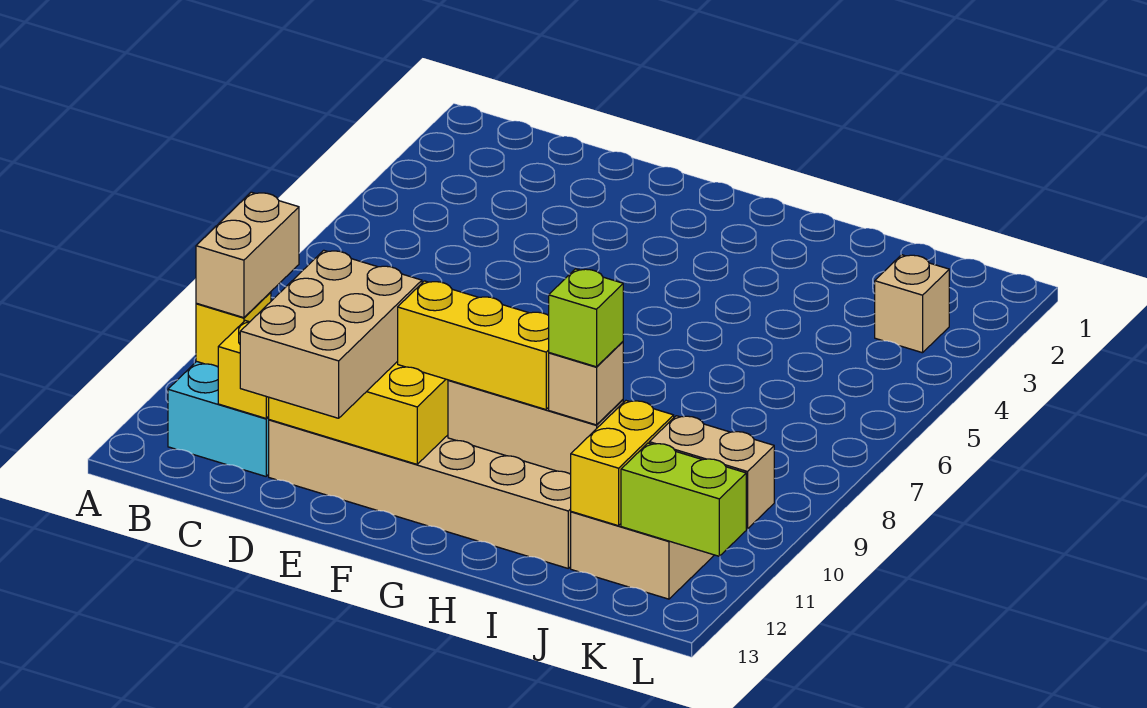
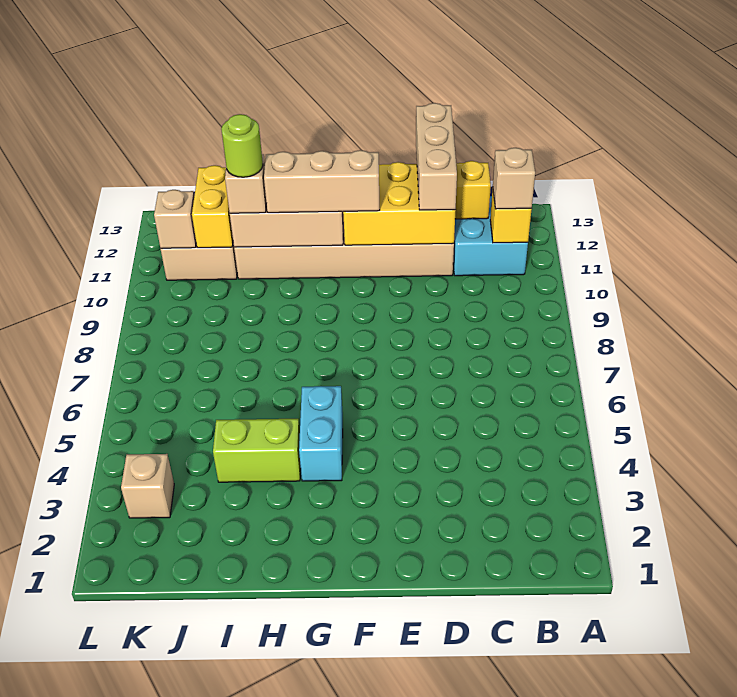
tan brick B10:B11 level 3 -> tan brick B11 level 3
tan brick D11:E13 level 3 -> tan brick D11:D13 level 3
yellow brick F11:H11 level 3 -> tan brick F11:H11 level 3
none -> cyan brick G4:G5 level 1
lime brick I11 level 4 -> lime round brick I11 level 4
tan brick K11:L11 level 2 -> tan brick K11 level 2
lime brick K12:L12 level 2 -> lime brick H4:I4 level 1

